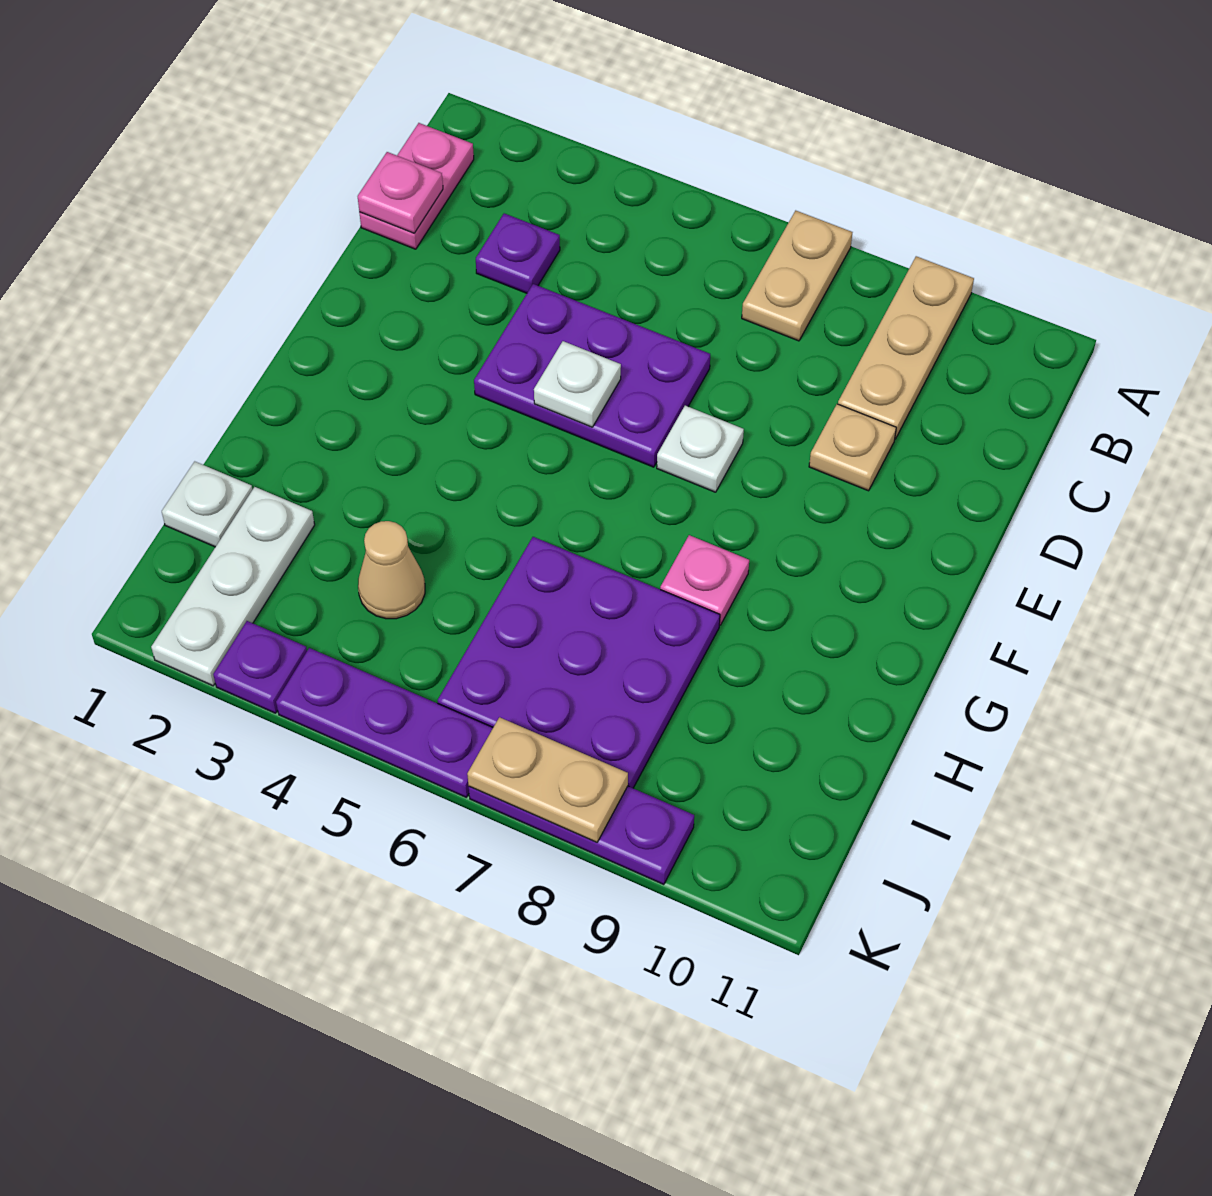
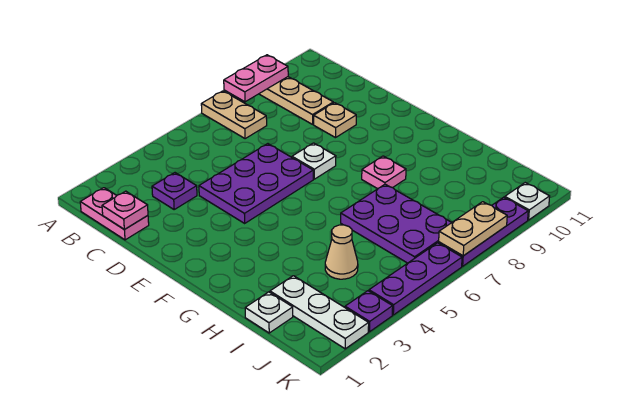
none -> pink plate A8:A9 level 2
white plate E5 level 2 -> white plate K10 level 1
purple plate H6:J8 level 1 -> purple plate H6:J7 level 1

